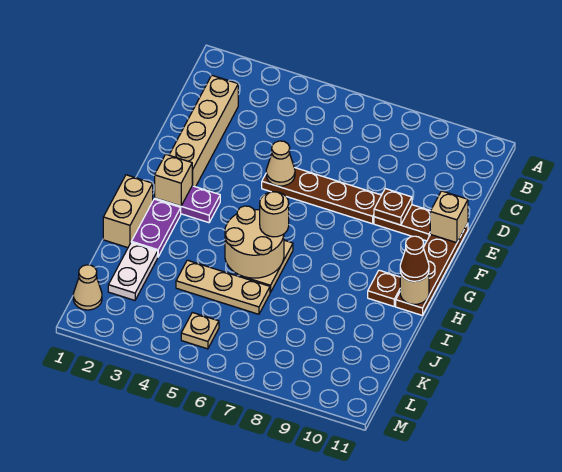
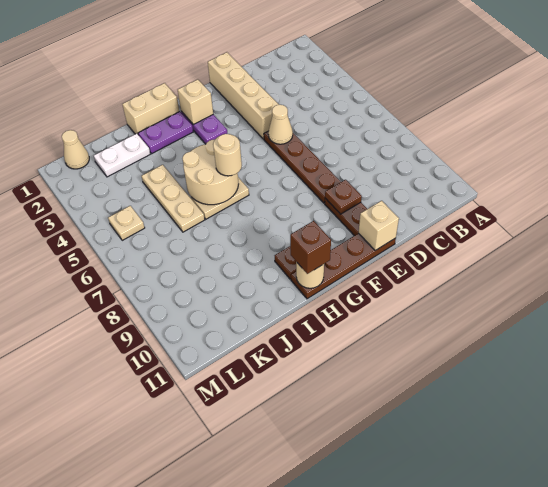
tan brick C2:F2 level 1 -> tan brick E1:E4 level 1
brown cone H11 level 3 -> brown brick H11 level 3

